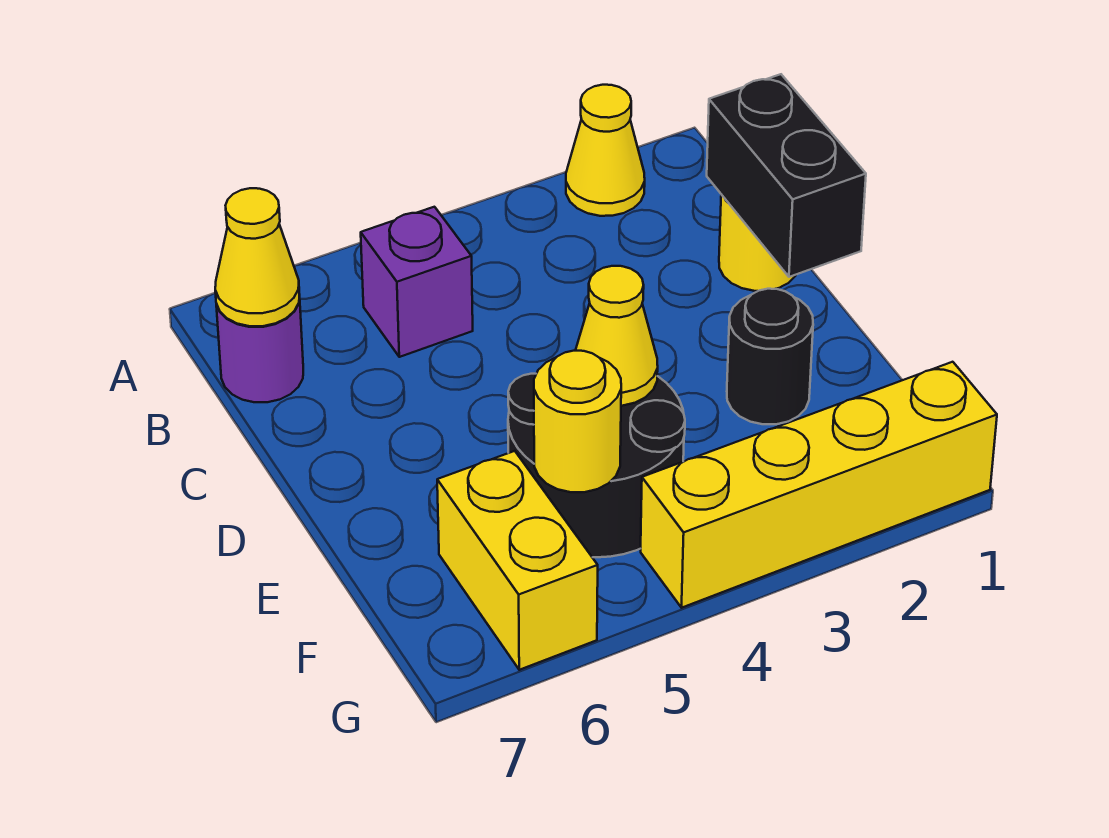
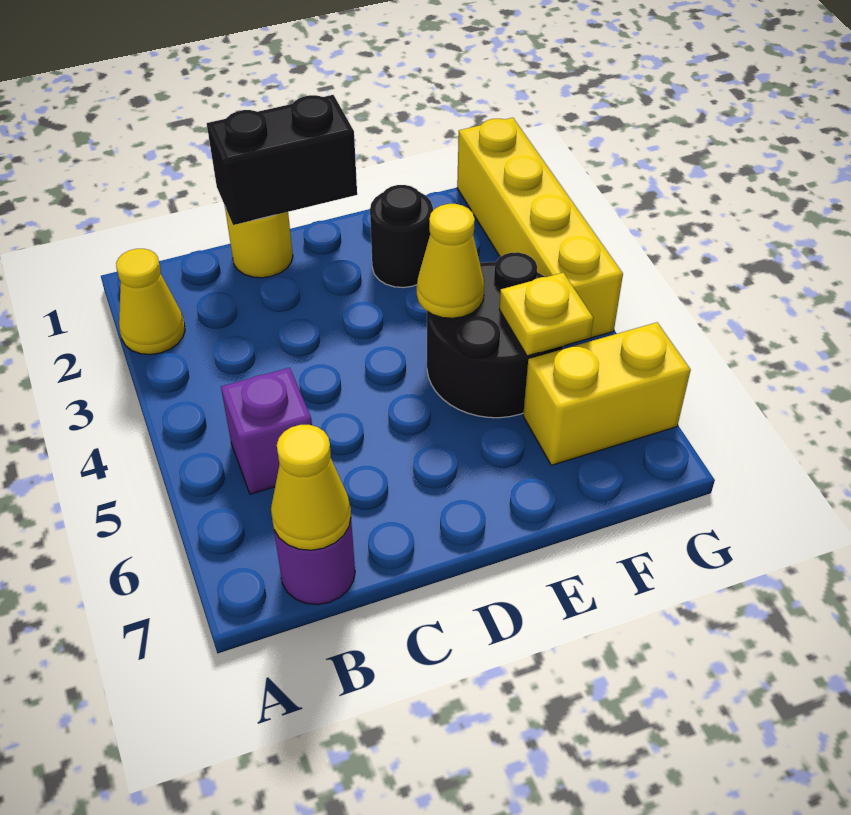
yellow round brick F5 level 2 -> yellow plate F5 level 2

